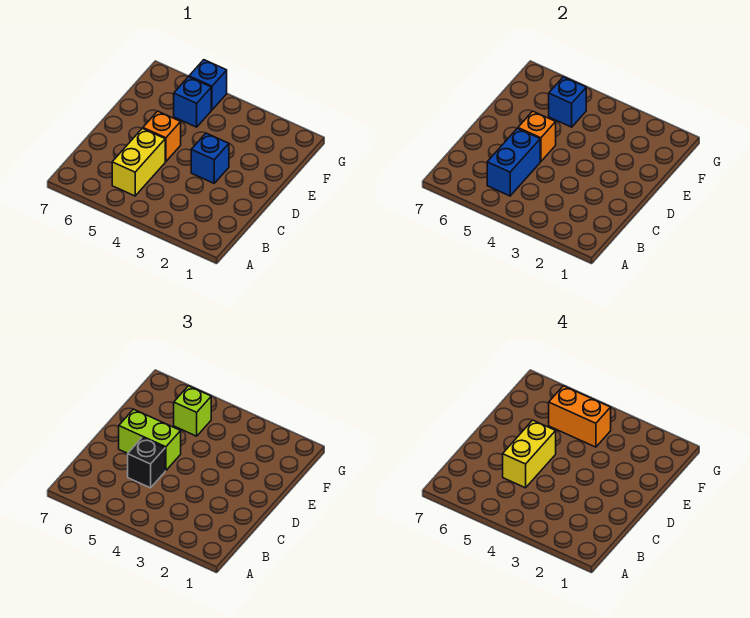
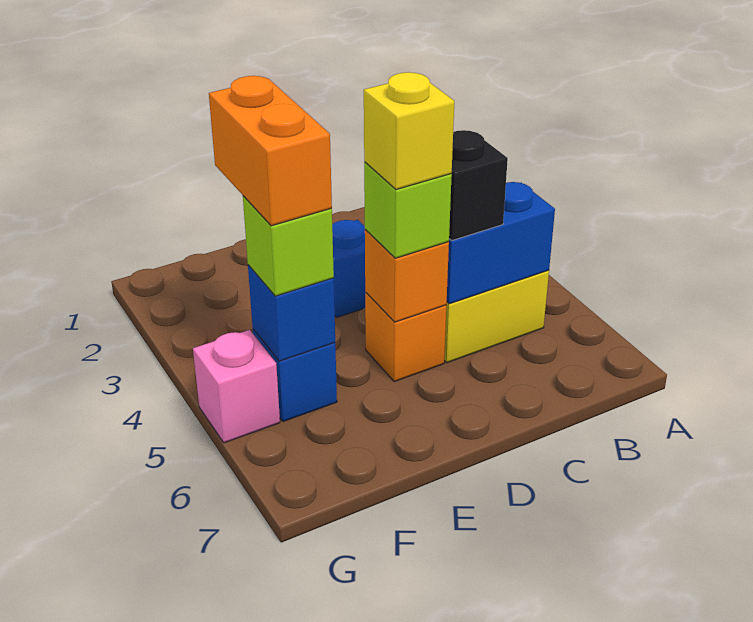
yellow brick C5:D5 level 4 -> yellow brick D5 level 4
lime brick D5:D6 level 3 -> lime brick D5 level 3
blue brick G5 level 1 -> pink brick G5 level 1

